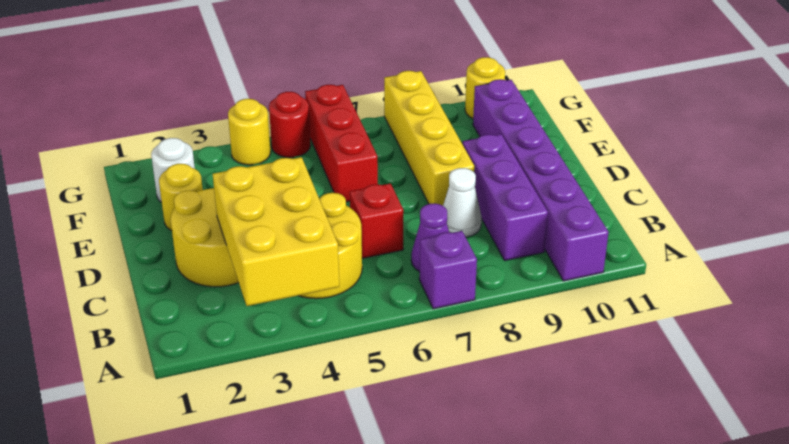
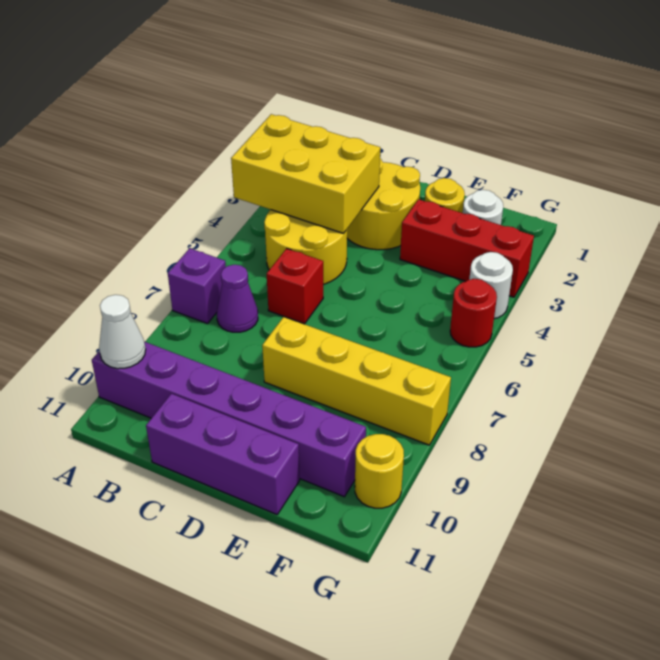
purple brick B9:D9 level 1 -> purple brick C11:E11 level 1
white cone C8 level 1 -> white cone A10 level 2
red brick E6:G6 level 1 -> red brick E3:G3 level 1
yellow round brick G4 level 1 -> white round brick G4 level 1

